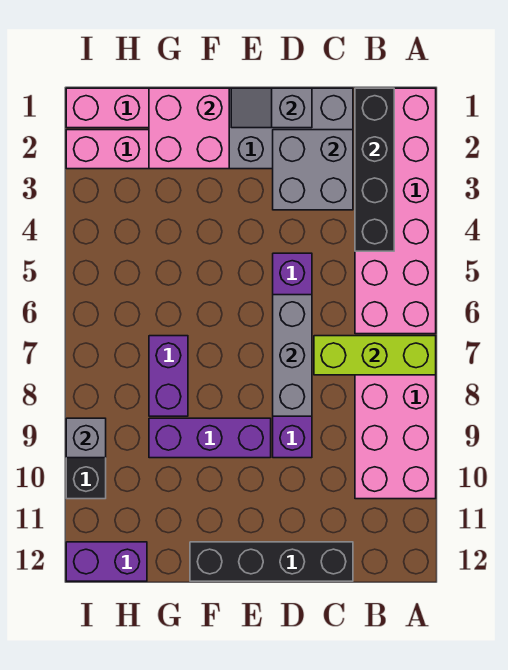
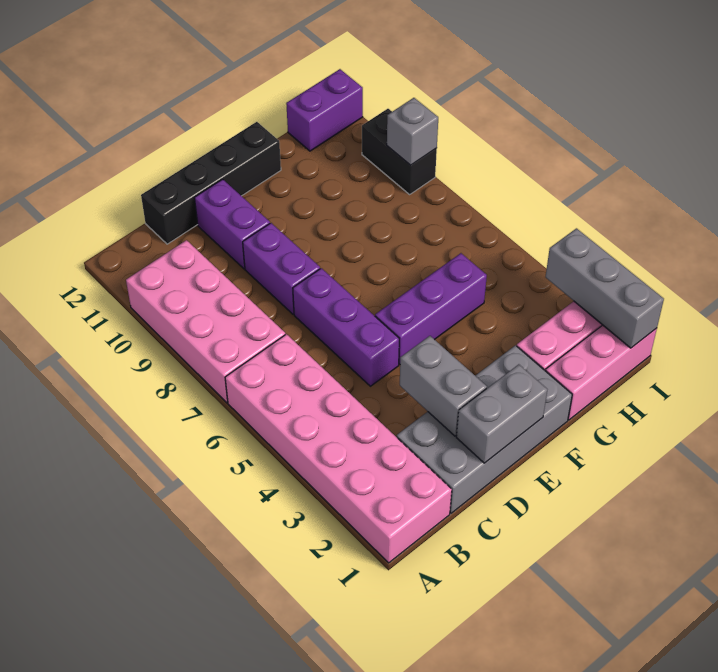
lime brick A7:C7 level 2 -> none
black brick B1:B4 level 2 -> none
grey brick C2:D3 level 2 -> grey brick D2:D3 level 2
grey slope D1:E1 level 2 top D -> grey brick D1:E1 level 2
grey brick D6:D8 level 2 -> grey brick I1:I3 level 2
purple brick E9:G9 level 1 -> purple brick E5:G5 level 1
pink brick F1:G2 level 2 -> none
purple brick G7:G8 level 1 -> purple brick D10:D11 level 1

